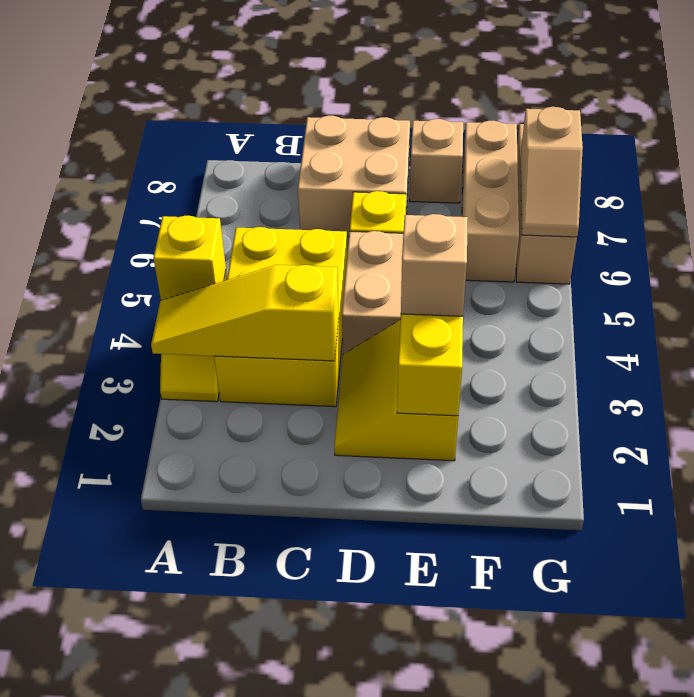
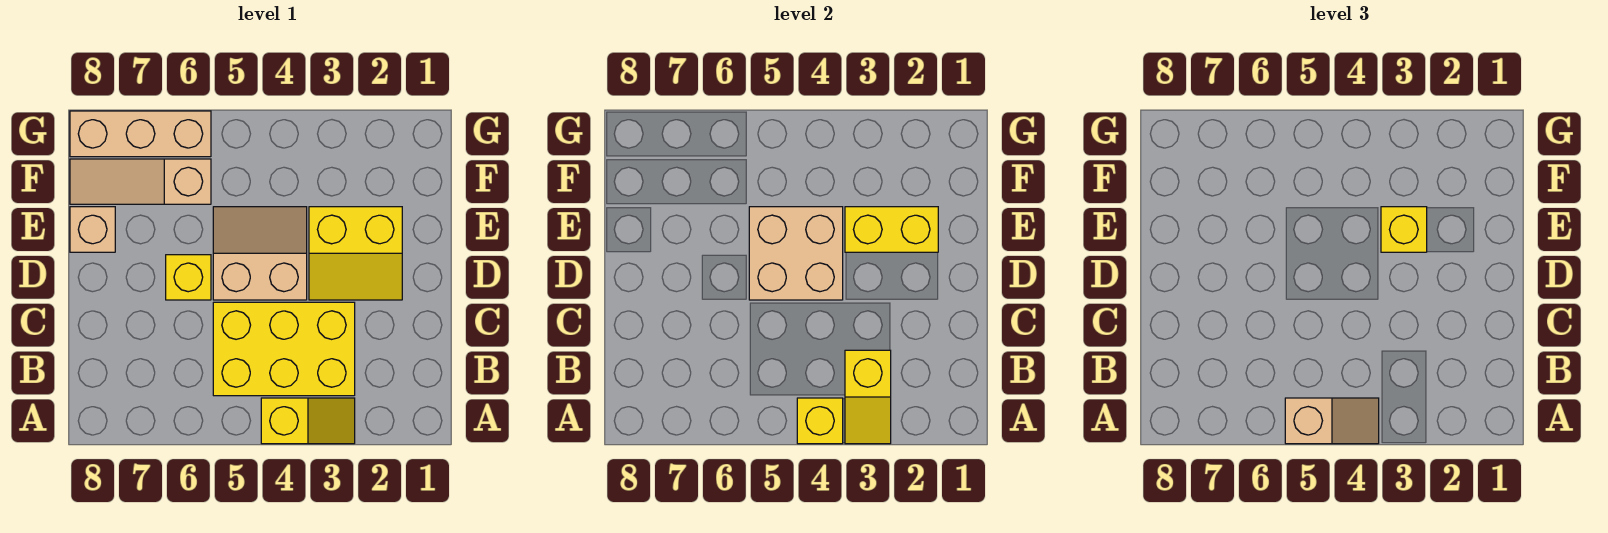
yellow slope A3:C3 level 2 top C -> yellow slope A3:B3 level 2 top B
tan brick C7:D8 level 1 -> tan brick D4:E5 level 2
tan brick E3 level 3 -> yellow brick E3 level 3
tan brick F6:F8 level 1 -> tan slope F6:F8 level 1 top 6
tan slope G6:G7 level 2 top 7 -> tan slope A4:A5 level 3 top 5

